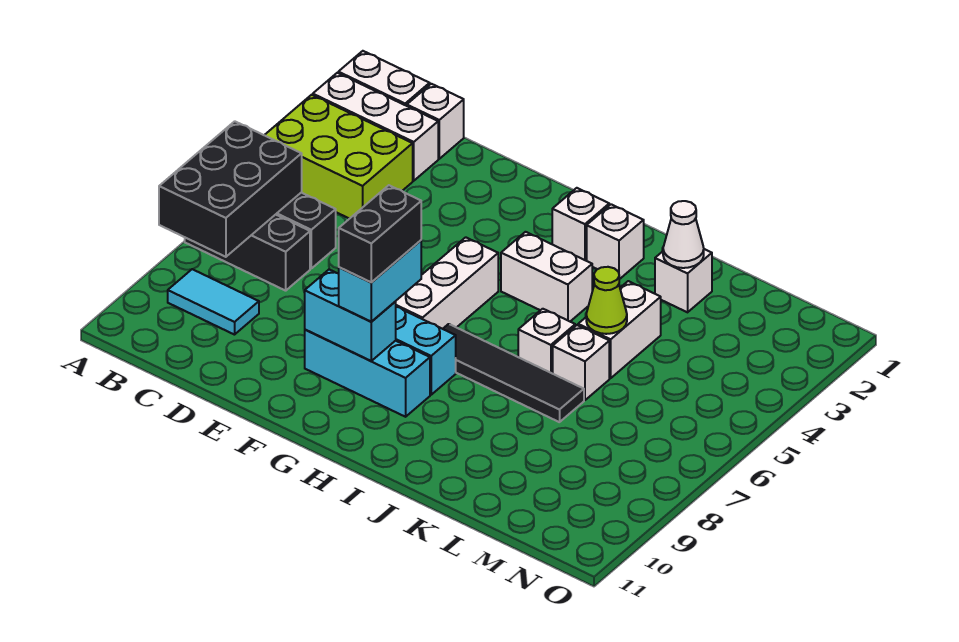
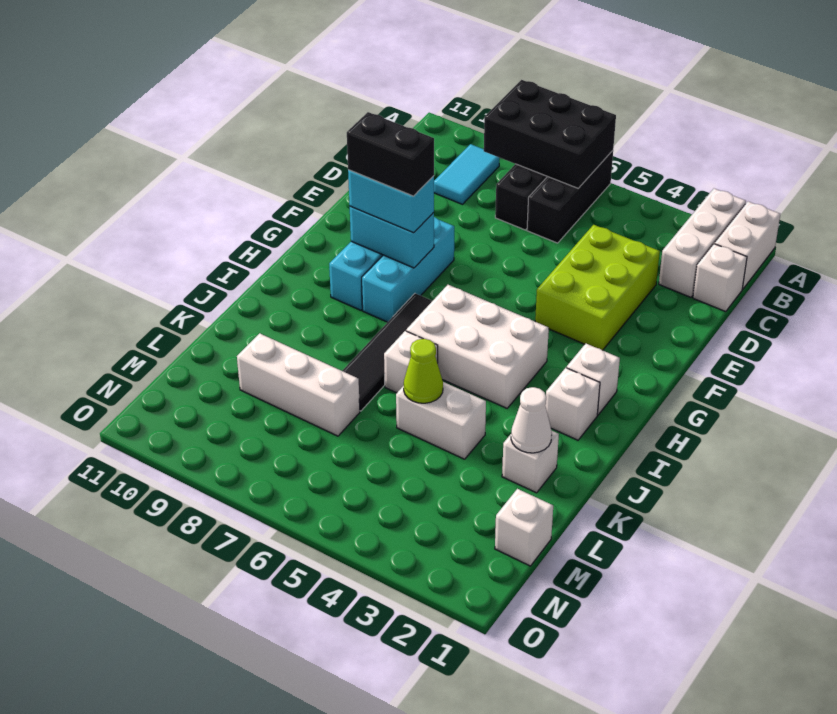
lime brick A3:C4 level 1 -> lime brick D3:F4 level 1
cyan brick F9:G9 level 2 -> cyan brick G8:G9 level 2
white brick G5:G7 level 1 -> white brick L7:L9 level 1
white brick H4:I4 level 1 -> white brick H4:I6 level 1
white brick K6 level 1 -> white brick M1 level 1

